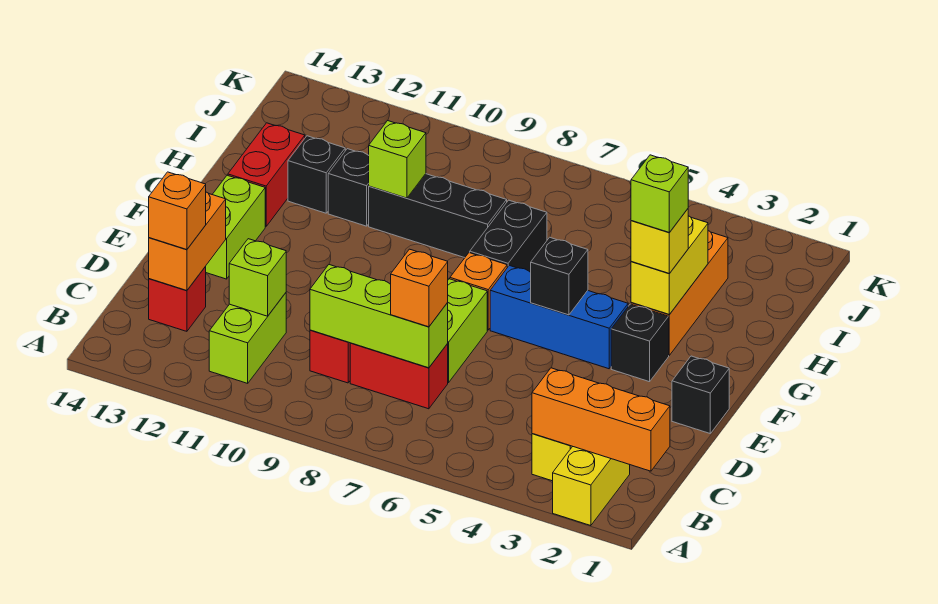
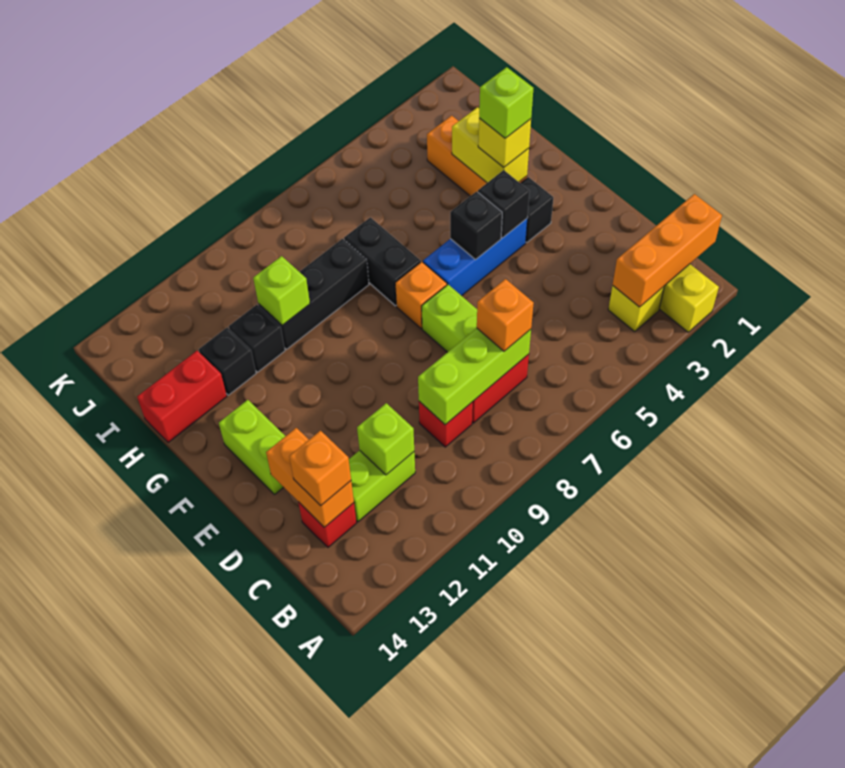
lime brick B11:C11 level 1 -> lime brick C11:C12 level 1
black brick E1 level 1 -> black brick F4 level 2
red brick G13:H13 level 1 -> red brick H13:H14 level 1

